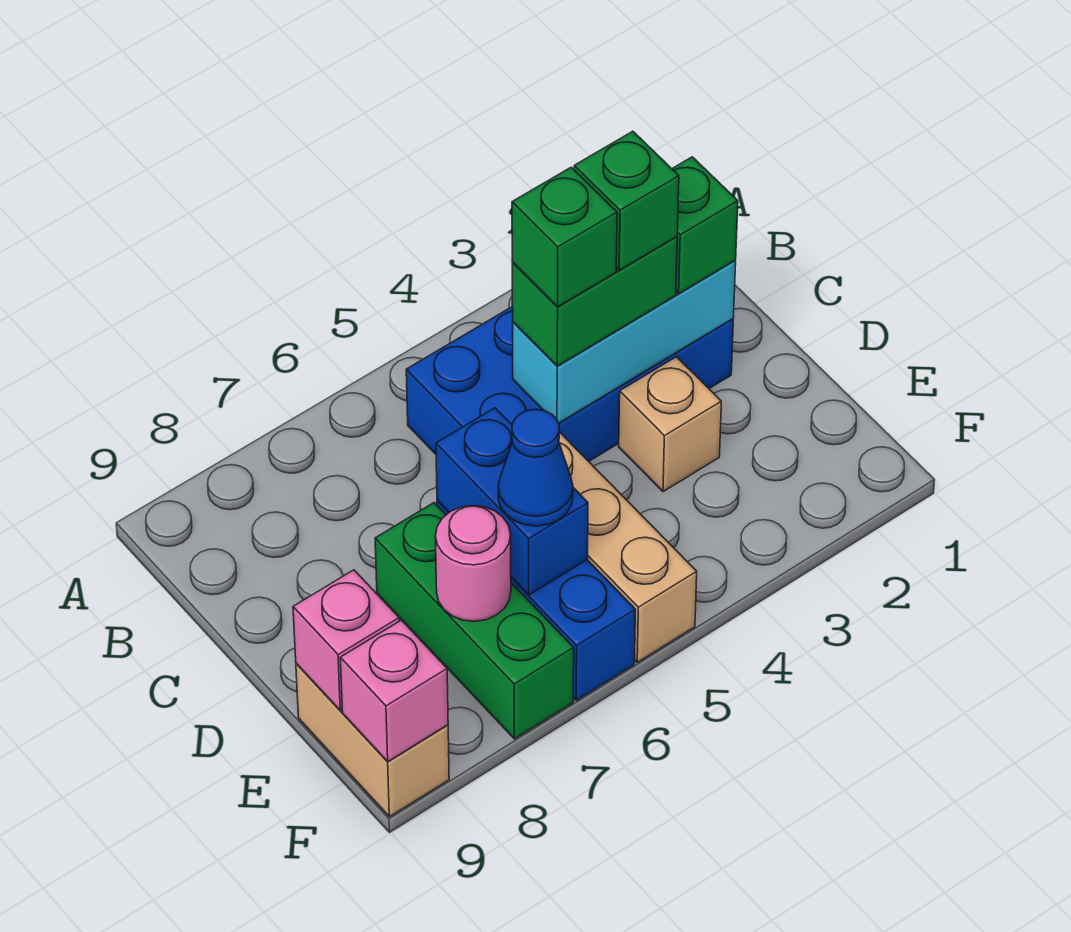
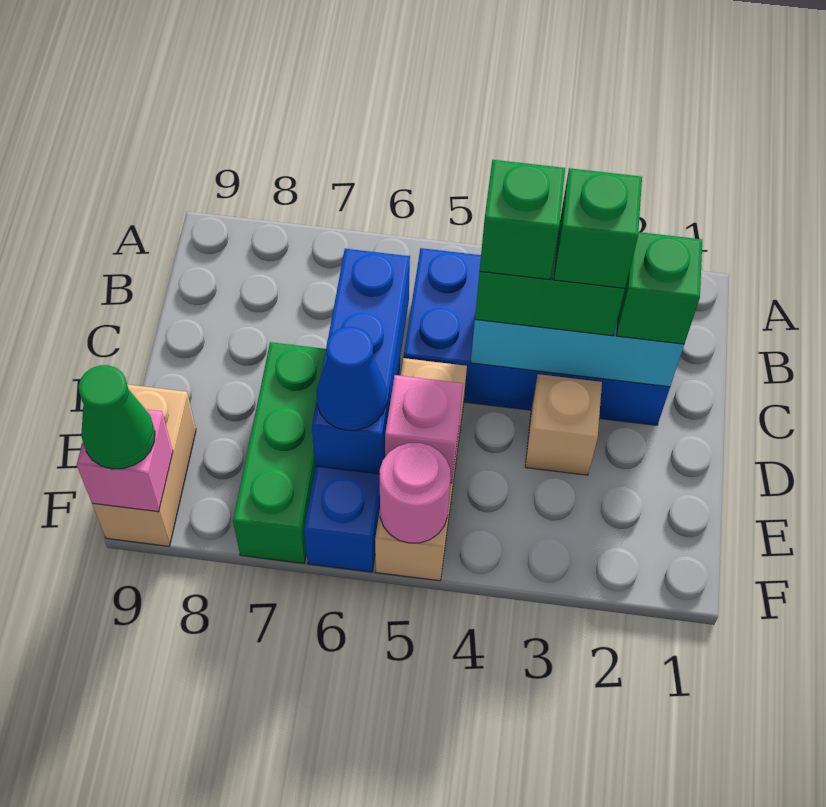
blue brick D6:E6 level 2 -> blue brick C6:E6 level 2
pink round brick E7 level 2 -> pink round brick F5 level 2
pink brick E9 level 2 -> pink brick E5 level 2
none -> green cone F9 level 3

